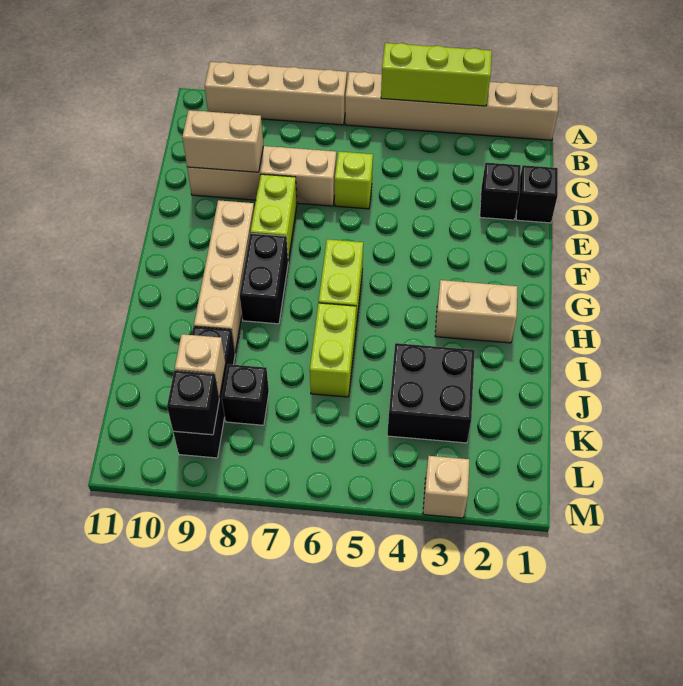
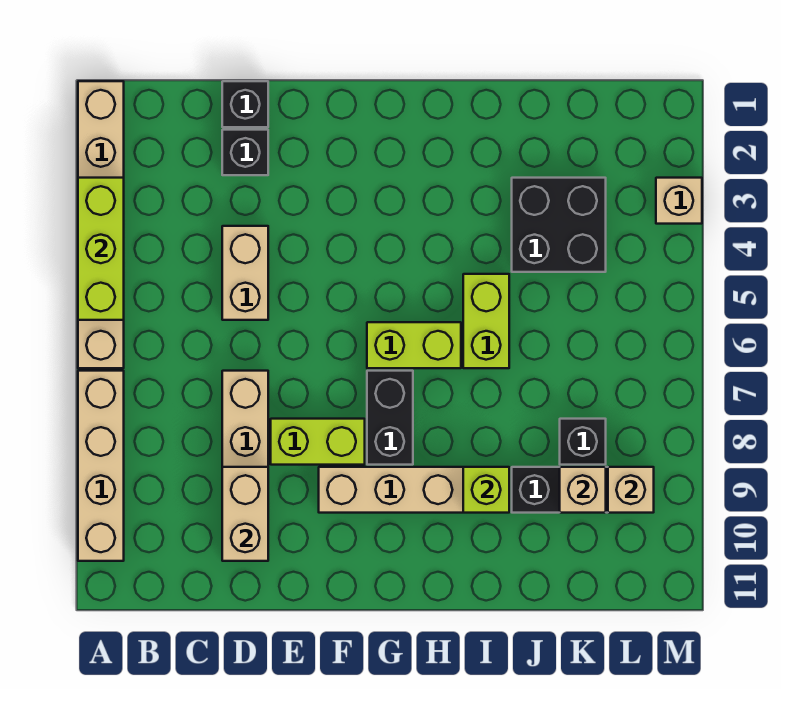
lime brick D6 level 1 -> lime brick I9 level 2
black brick G8:H8 level 1 -> black brick G7:G8 level 1
tan brick H2:H3 level 1 -> tan brick D4:D5 level 1
lime brick I6:J6 level 1 -> lime brick I5:I6 level 1
black brick L9 level 2 -> tan brick L9 level 2

